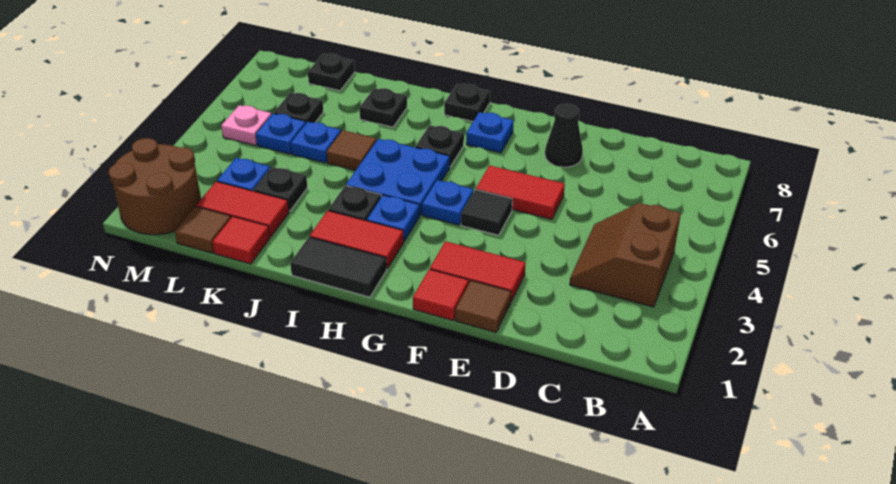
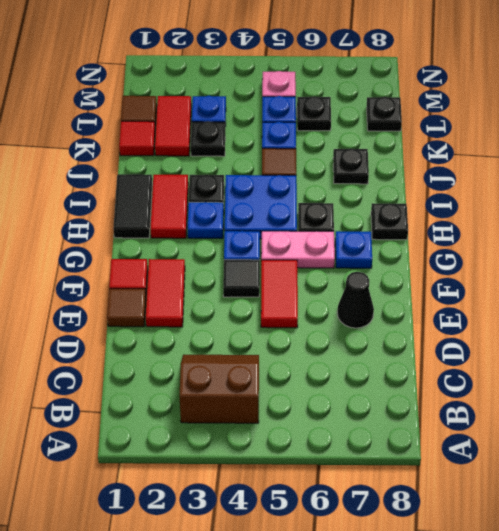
none -> pink plate G5:G6 level 1
brown round brick M1:N2 level 1 -> none

